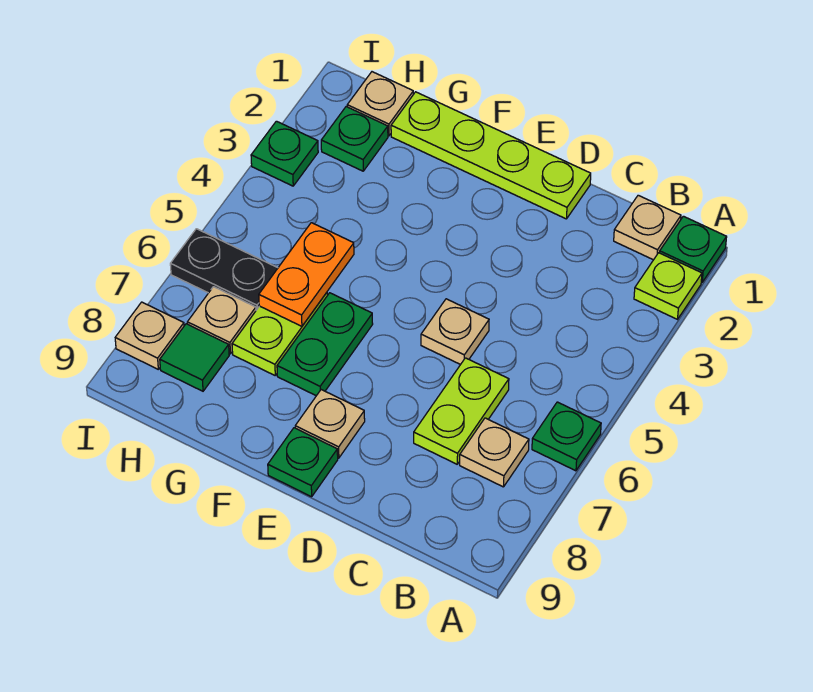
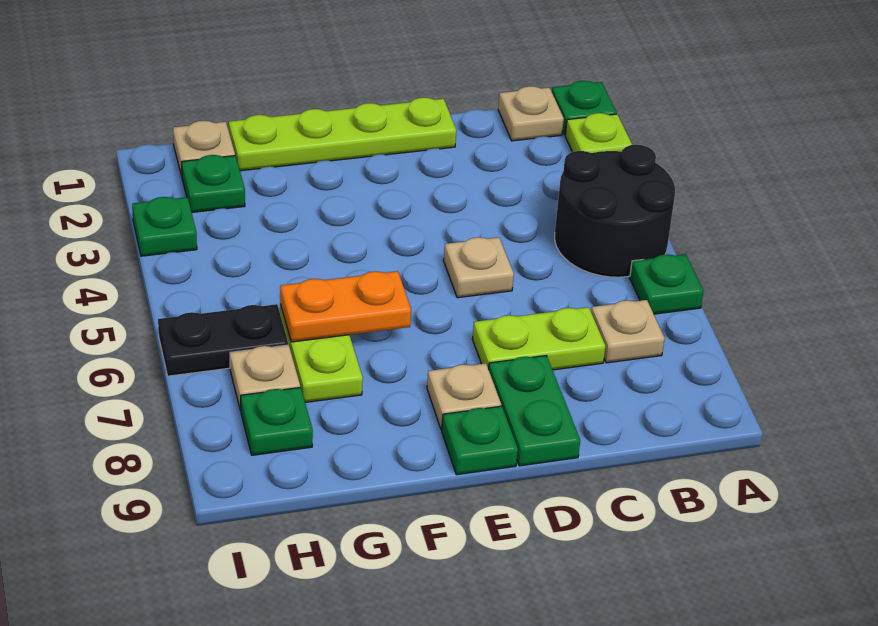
none -> black round brick A4:B5 level 1
lime plate C6:C7 level 1 -> lime plate C7:D7 level 1
green plate F6:F7 level 1 -> green plate D8:D9 level 1
orange plate G5:G6 level 2 -> orange plate F6:G6 level 2
green tile H8 level 1 -> green plate H8 level 1
tan plate I8 level 1 -> none

